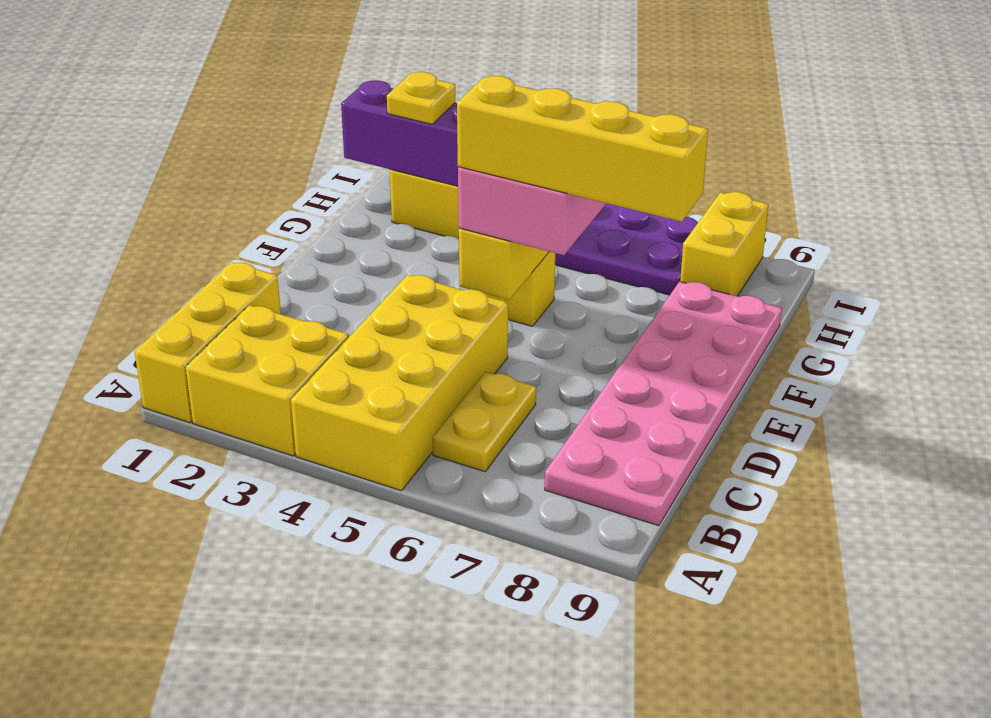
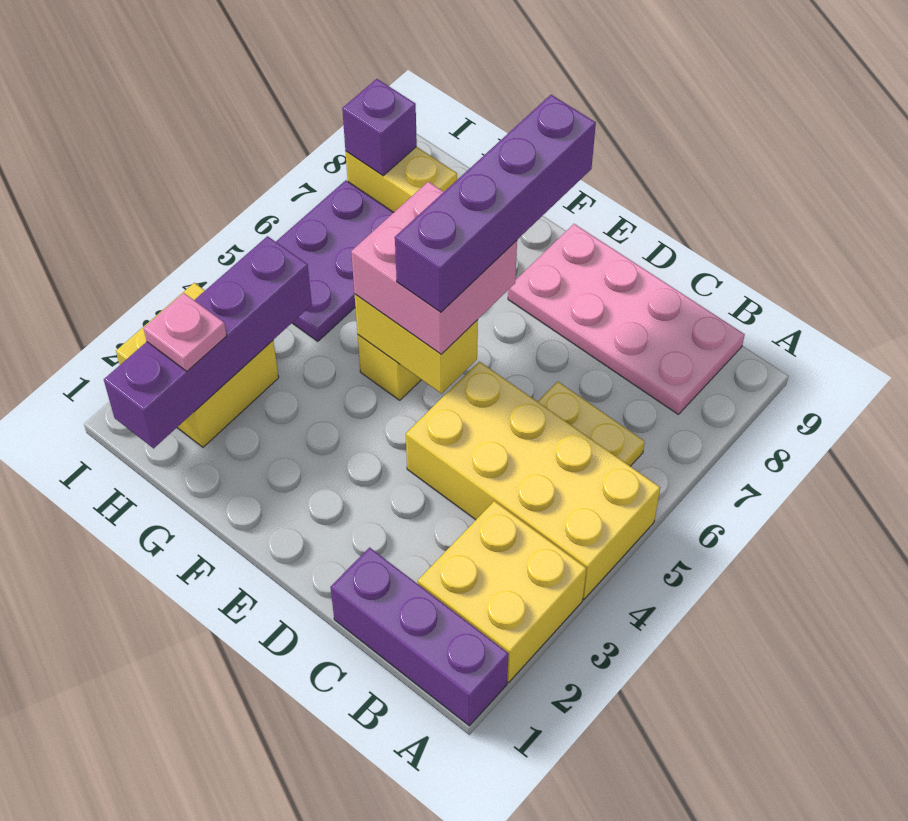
yellow brick A1:C1 level 1 -> purple brick A1:C1 level 1
pink plate B8:G9 level 1 -> pink plate B8:E9 level 1
yellow brick E5:E8 level 4 -> purple brick E5:E8 level 4
yellow plate H2 level 3 -> pink plate H2 level 3
none -> purple brick I8 level 2

